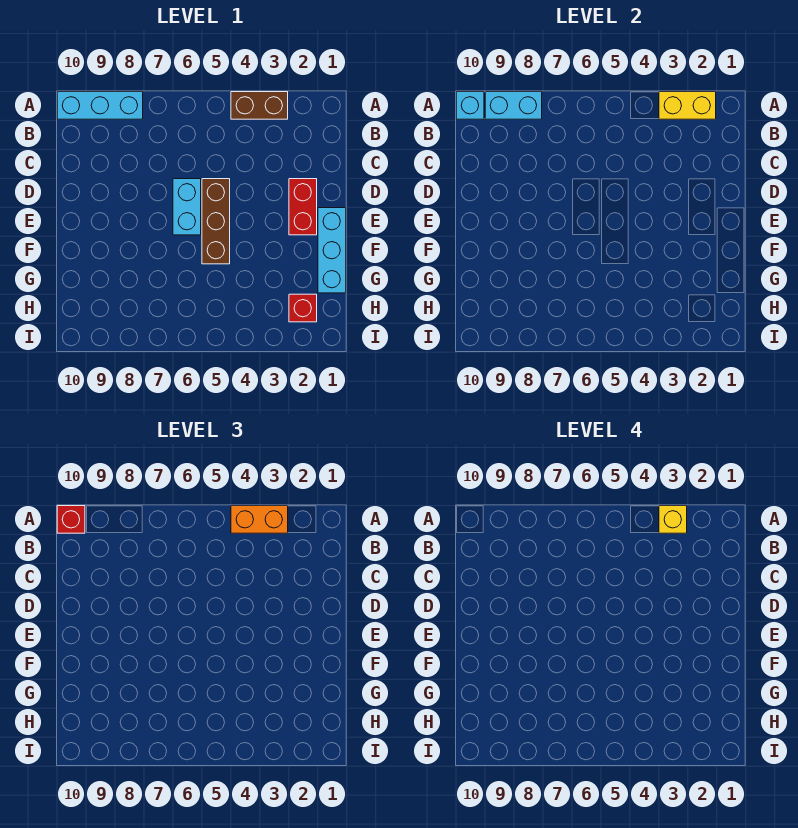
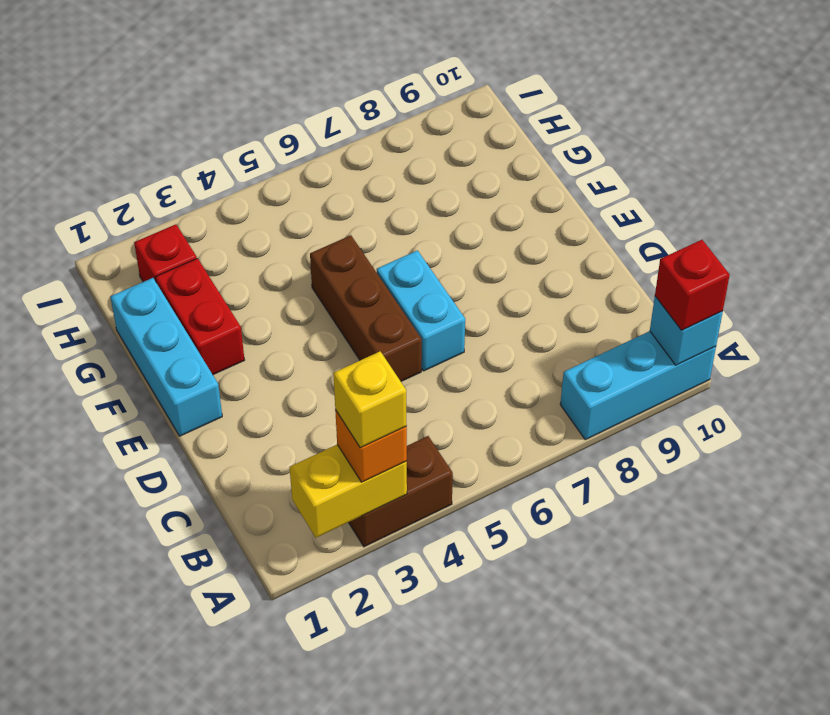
orange brick A3:A4 level 3 -> orange brick A3 level 3
cyan brick A8:A9 level 2 -> none
red brick D2:E2 level 1 -> red brick F2:G2 level 1

